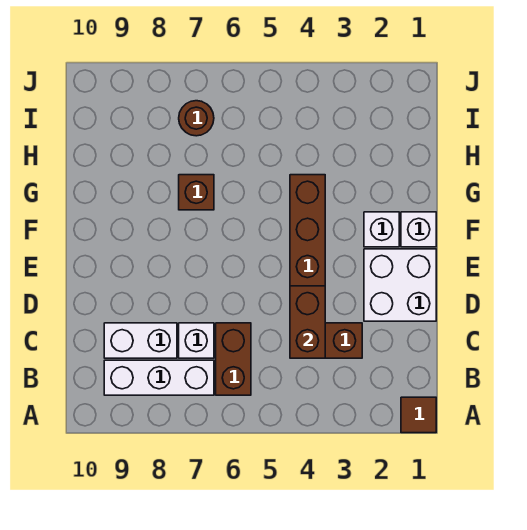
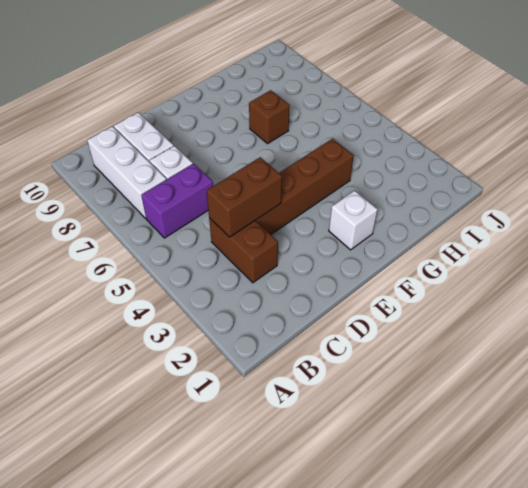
brown tile A1 level 1 -> none
brown brick B6:C6 level 1 -> purple brick B6:C6 level 1
white brick D1:E2 level 1 -> none
white brick F1 level 1 -> none
brown round brick I7 level 1 -> none

